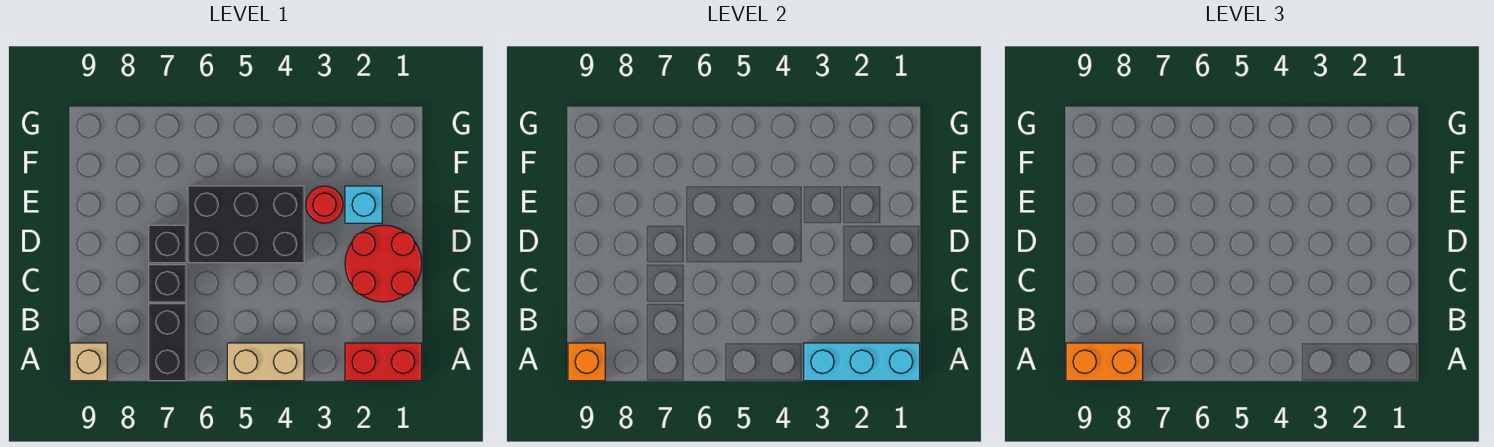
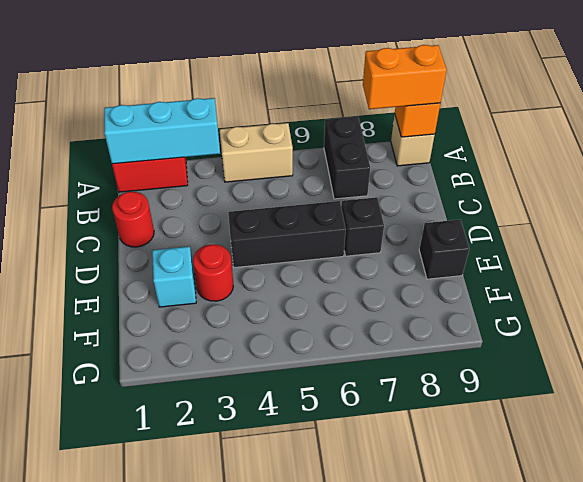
red round brick C1:D2 level 1 -> red round brick C1 level 1
black brick C7 level 1 -> black brick E9 level 1
black brick D4:E6 level 1 -> black brick D4:D6 level 1

